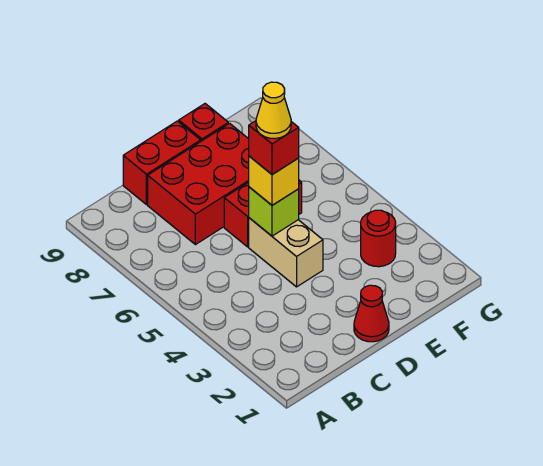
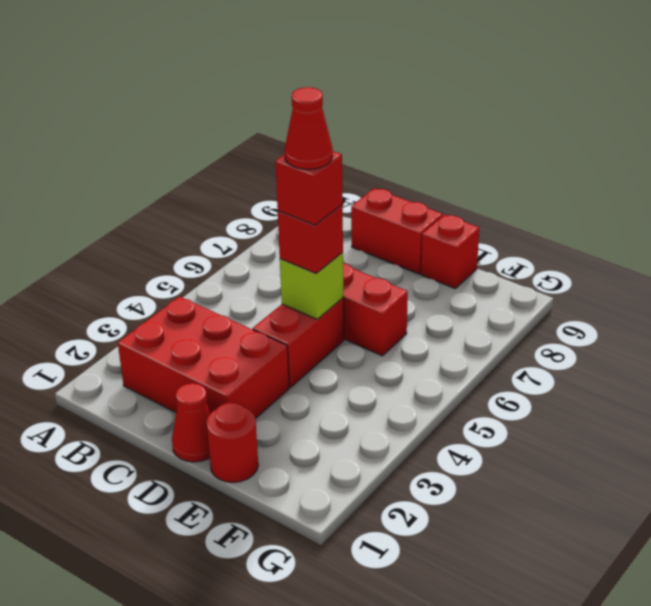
red brick C7:E8 level 1 -> red brick B2:D3 level 1
tan brick D4:D5 level 1 -> red brick D4:D5 level 1
yellow brick D5 level 3 -> red brick D5 level 3
yellow cone D5 level 5 -> red cone D5 level 5
red round brick F3 level 1 -> red round brick E1 level 1

